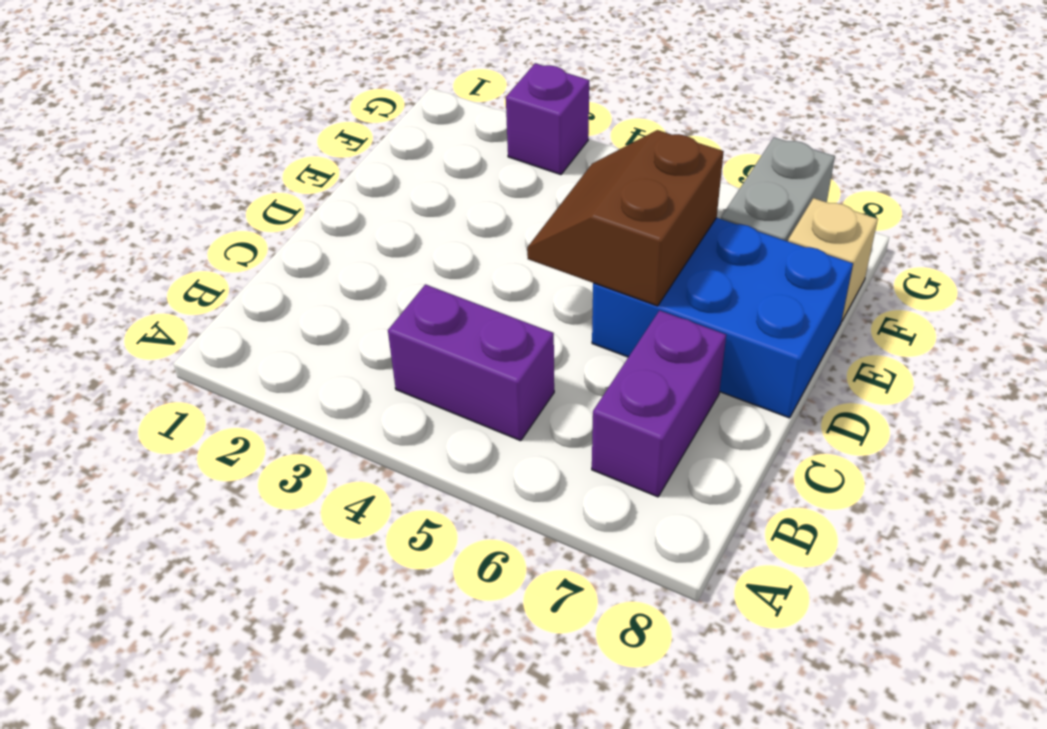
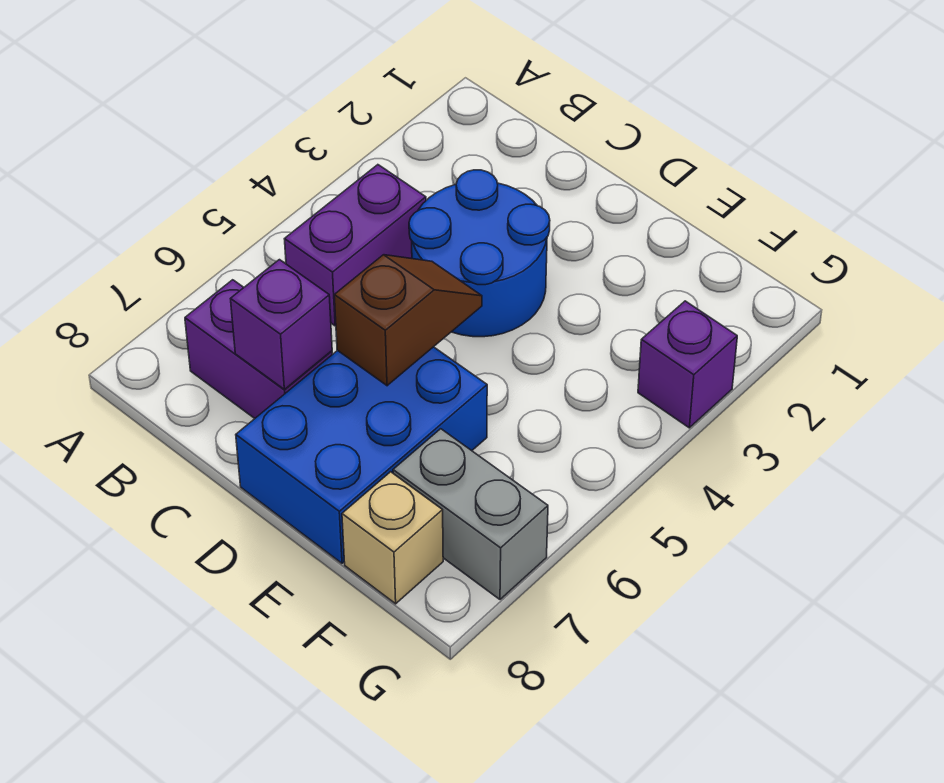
none -> blue round brick C3:D4 level 1
none -> purple brick C7 level 2
brown slope D5:E6 level 2 top 6 -> brown slope D5:D6 level 2 top 6

